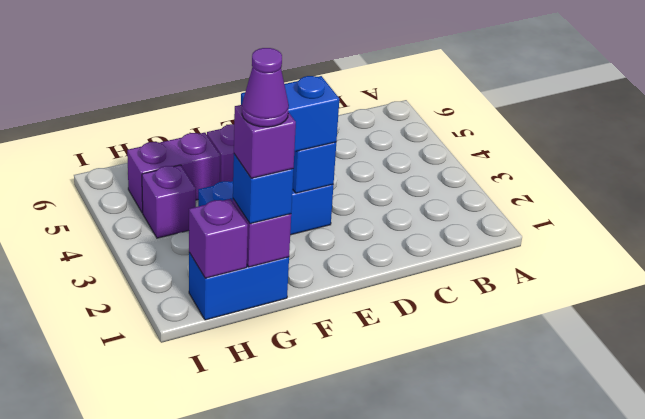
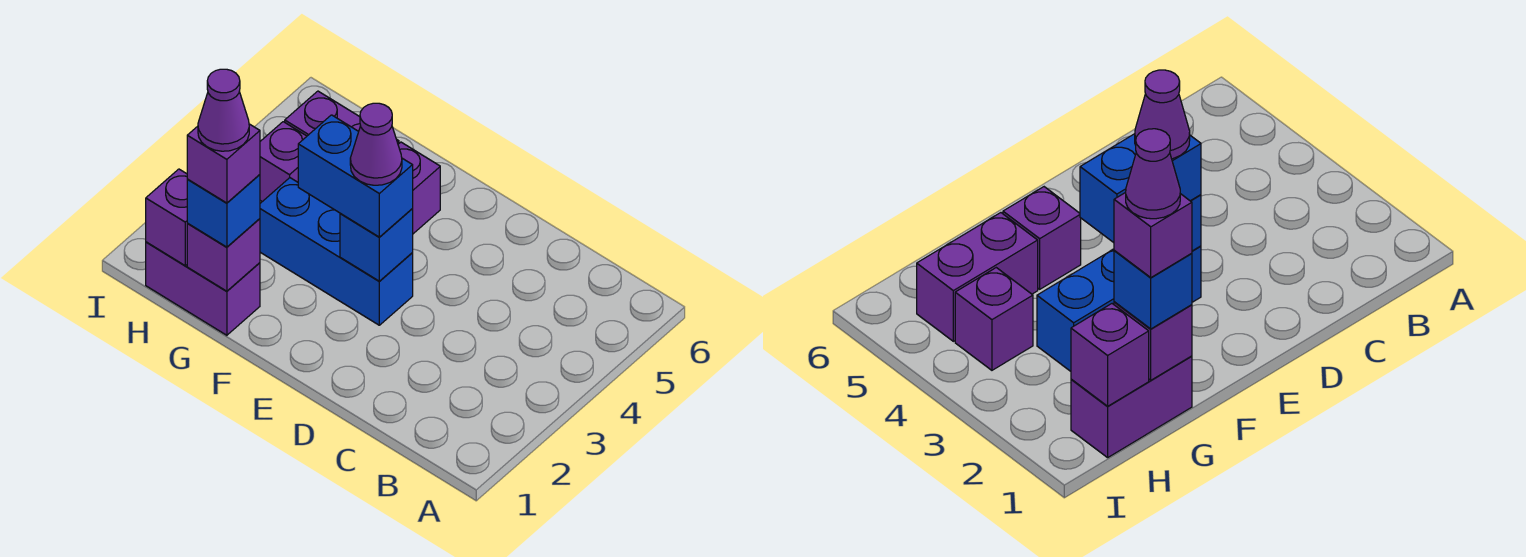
none -> purple cone E3 level 4
blue brick G1:H1 level 1 -> purple brick G1:H1 level 1

